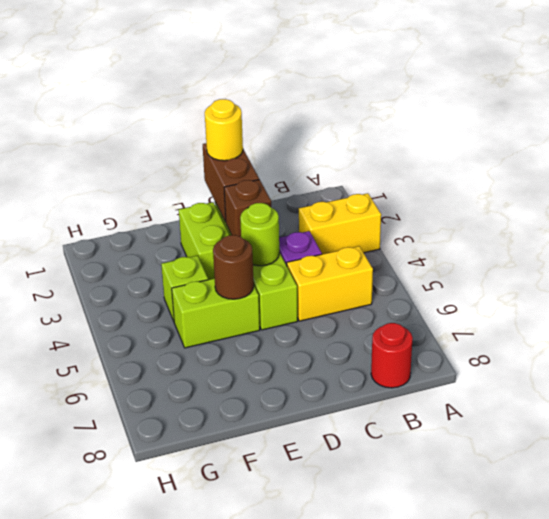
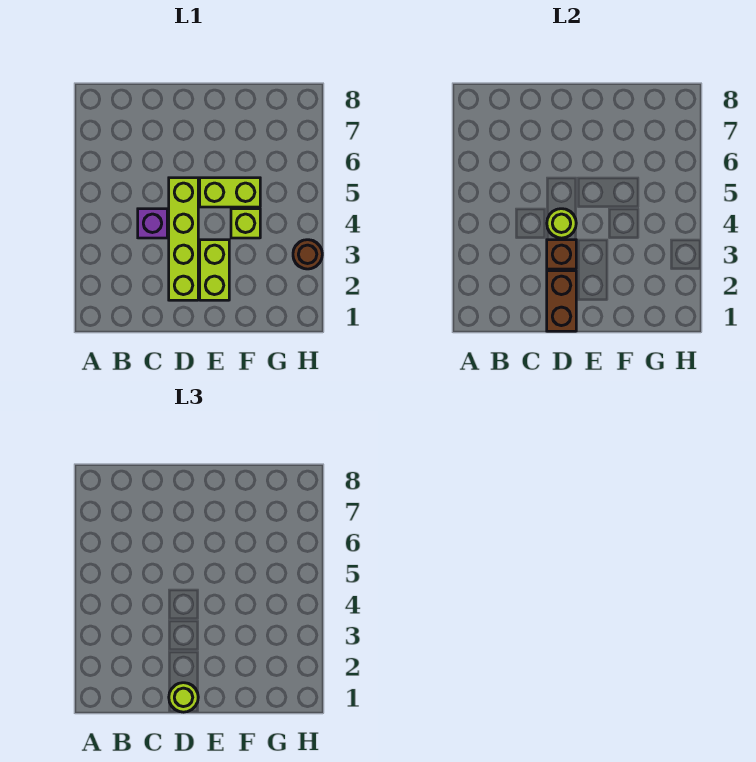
yellow brick A3:B3 level 1 -> none
yellow brick B5:C5 level 1 -> none
red round brick B8 level 1 -> none
yellow round brick D1 level 3 -> lime round brick D1 level 3
brown round brick E5 level 2 -> brown round brick H3 level 1

